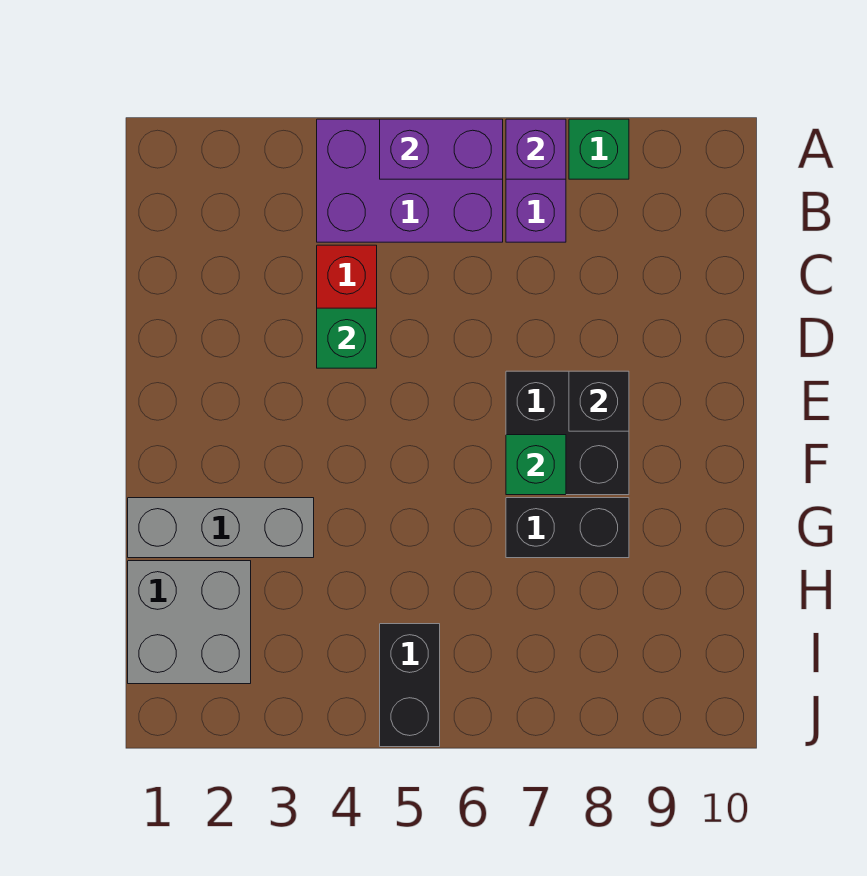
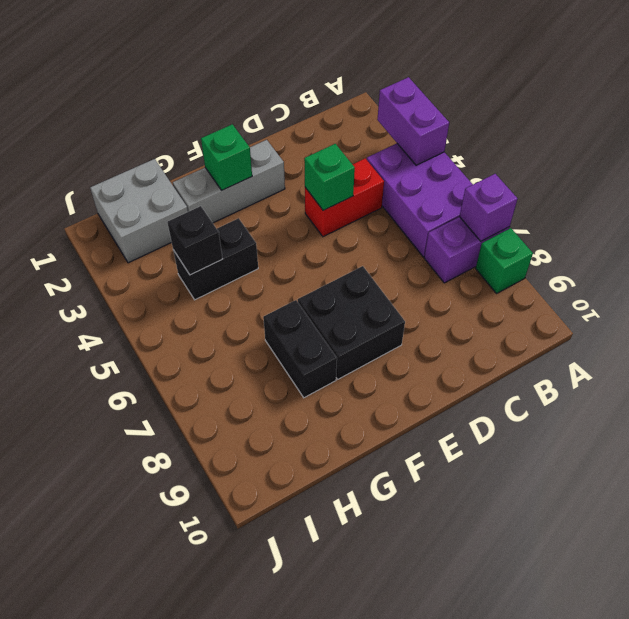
purple brick A5:A6 level 2 -> purple brick A3:A4 level 2
black brick E8 level 2 -> black brick H4 level 2
green brick F7 level 2 -> green brick F2 level 2
grey brick G1:G3 level 1 -> grey brick E2:G2 level 1
black brick I5:J5 level 1 -> black brick G4:H4 level 1

